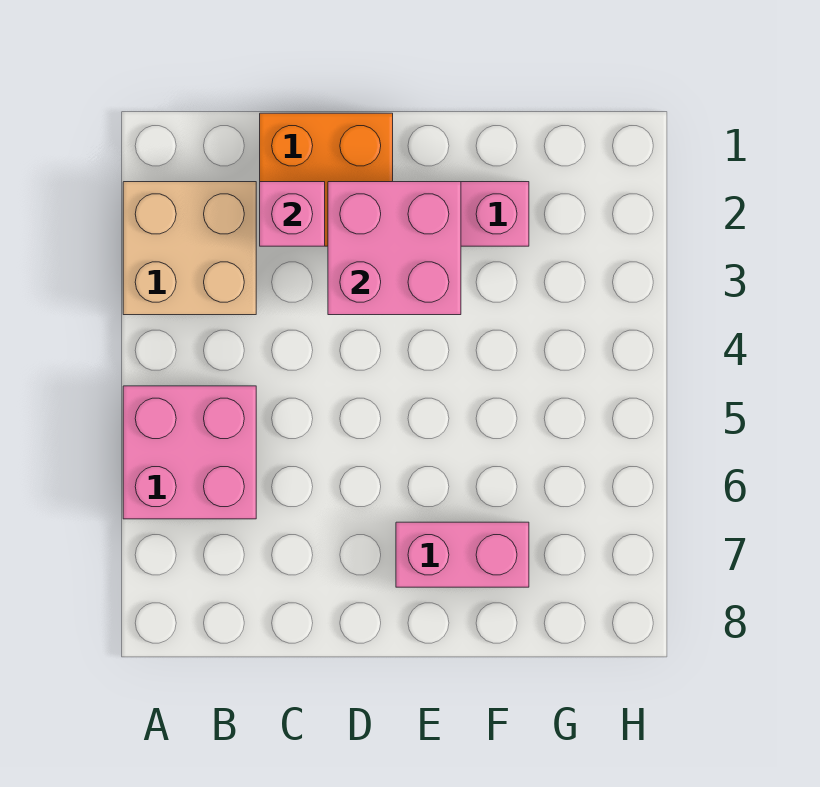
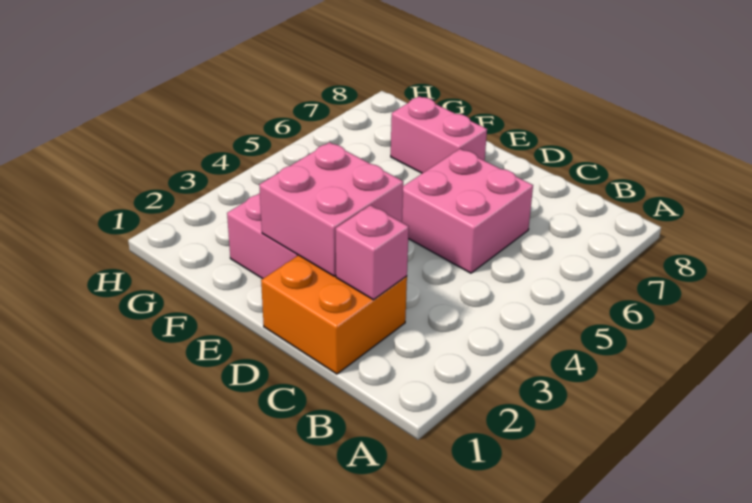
tan brick A2:B3 level 1 -> none
pink brick A5:B6 level 1 -> pink brick C5:D6 level 1

